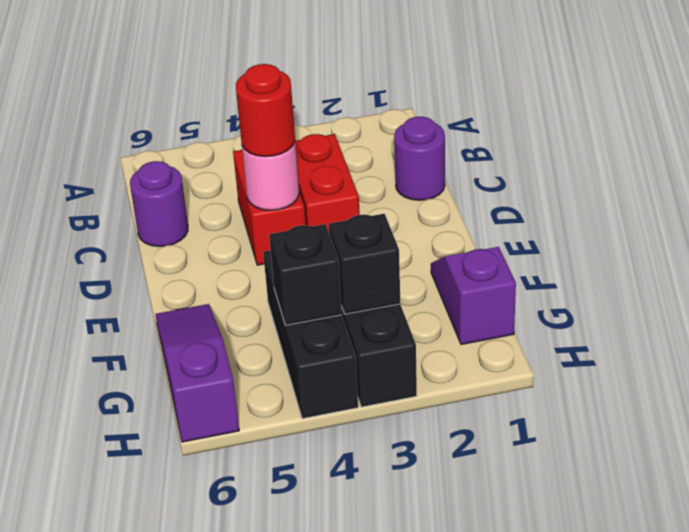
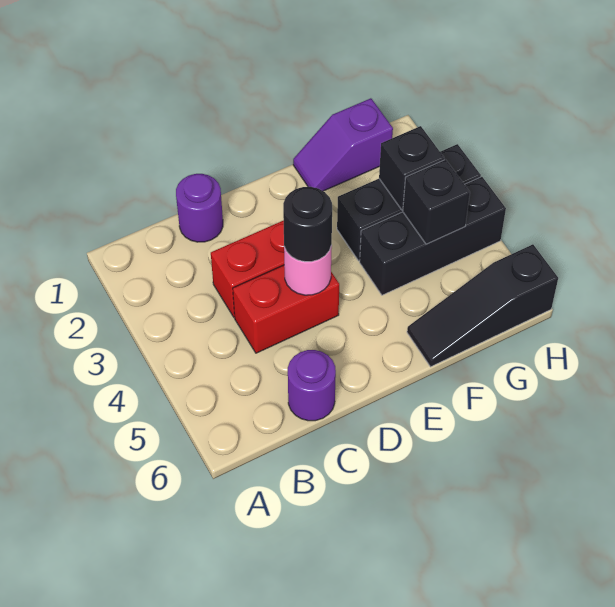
red round brick D4 level 3 -> black round brick D4 level 3
purple slope F6:H6 level 1 top H -> black slope F6:H6 level 1 top H

